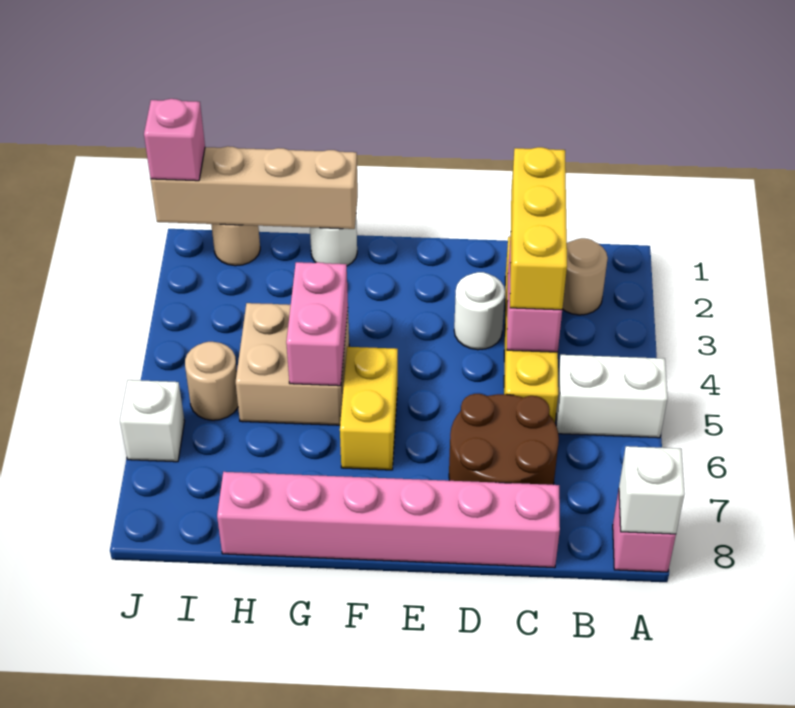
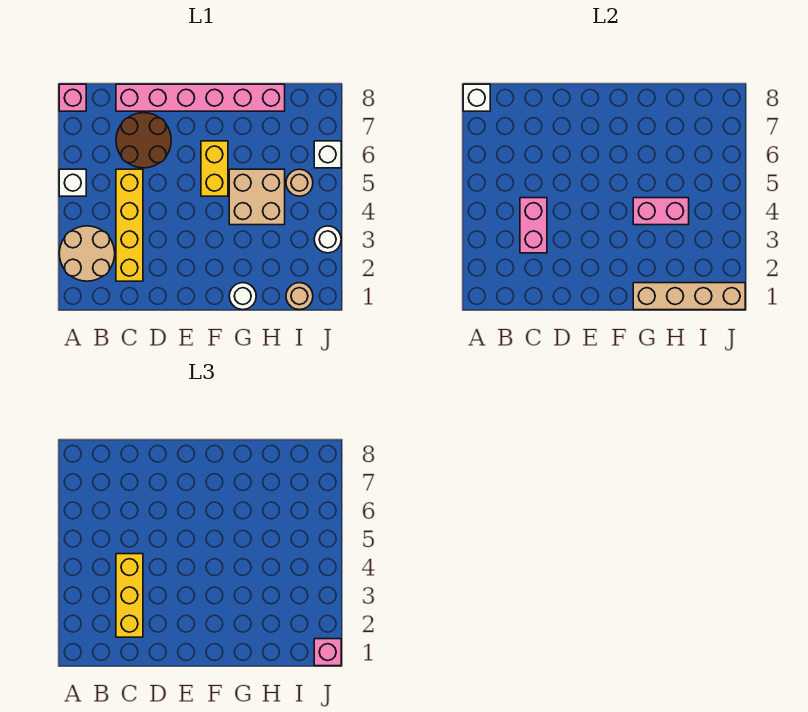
white brick A5:B5 level 1 -> white brick A5 level 1
tan round brick B2 level 1 -> tan round brick A2:B3 level 1
white round brick D3 level 1 -> white round brick J3 level 1
pink brick G4:G5 level 2 -> pink brick G4:H4 level 2

